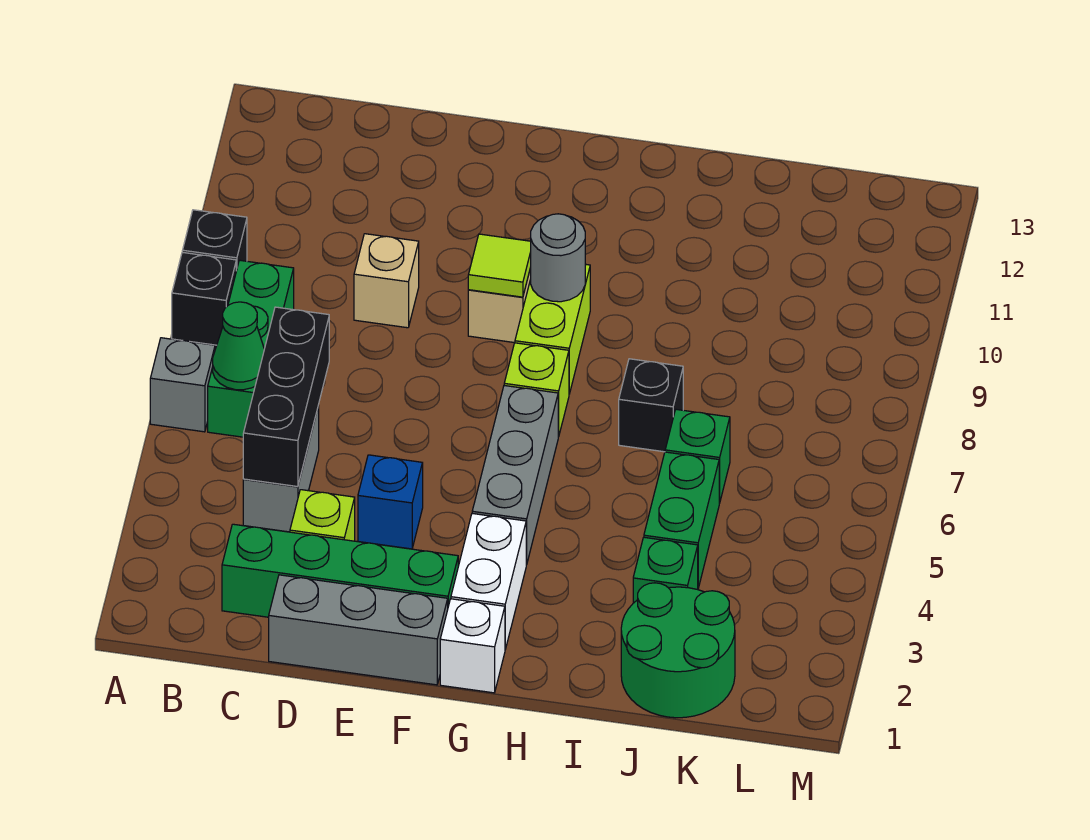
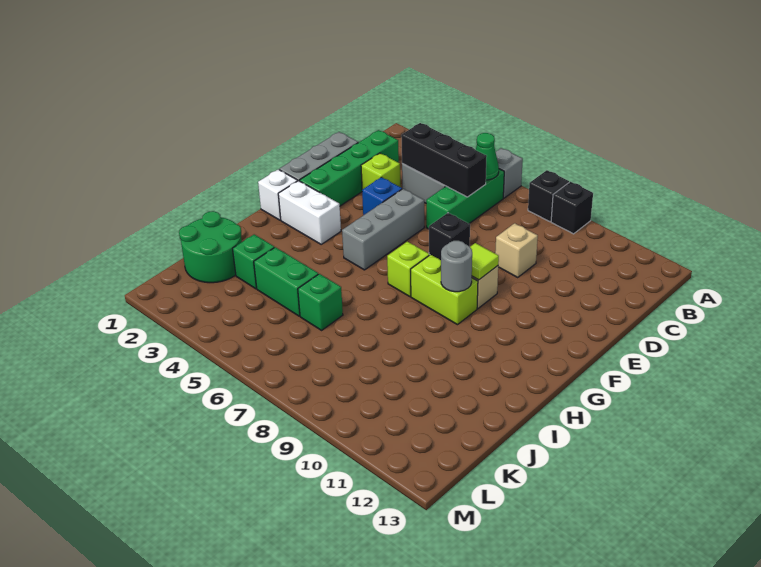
green brick B6:B8 level 1 -> green brick B6:D6 level 1
grey brick G4:G6 level 1 -> grey brick E5:G5 level 1
black brick I7 level 1 -> black brick E7 level 1

